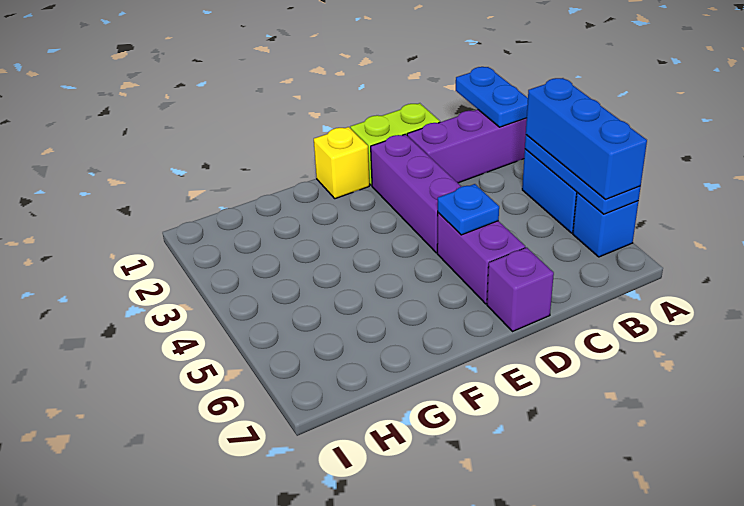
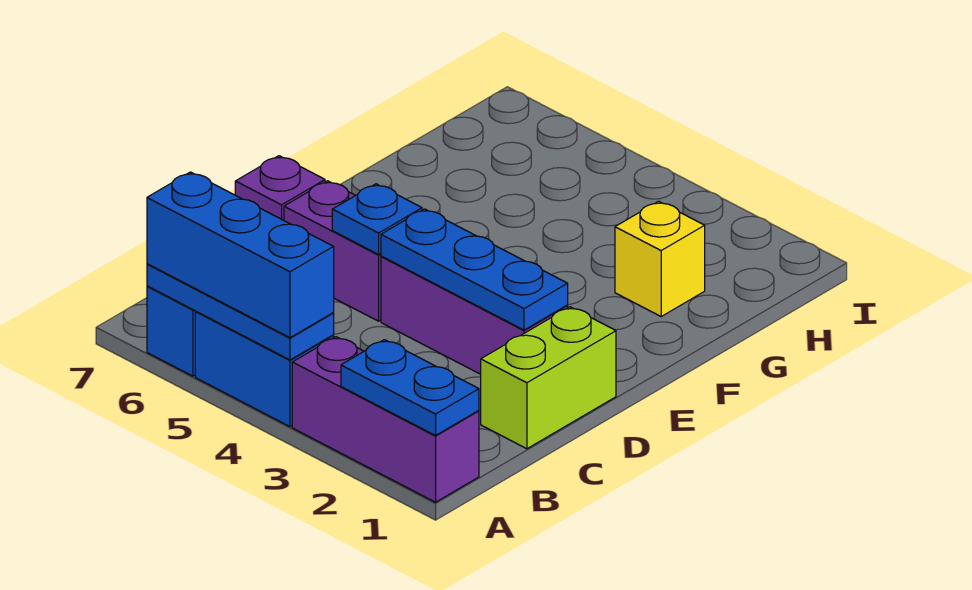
purple brick A2:C2 level 1 -> purple brick A1:A3 level 1
none -> blue plate D2:D4 level 2
yellow brick E1 level 1 -> yellow brick G2 level 1

